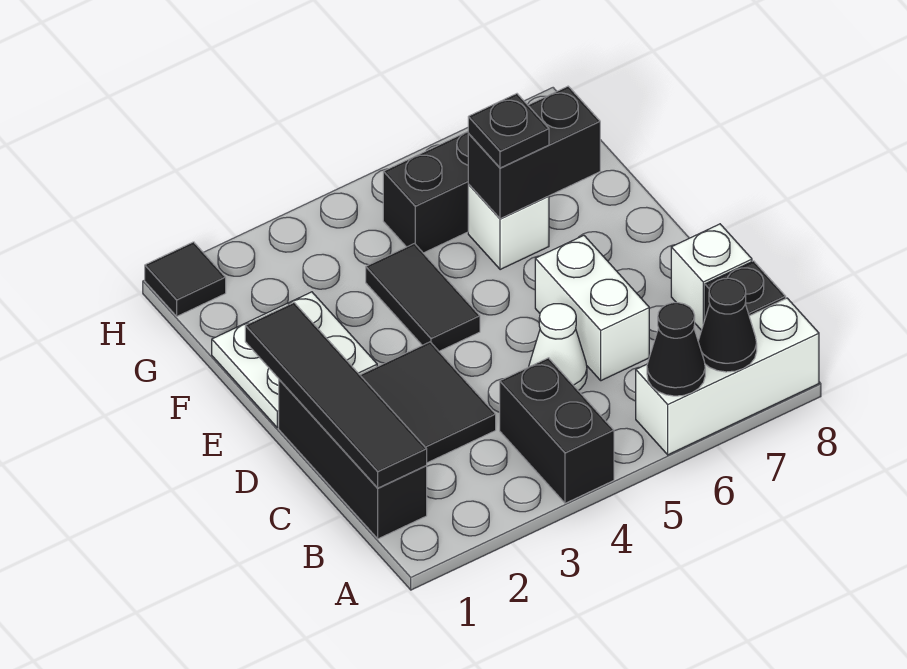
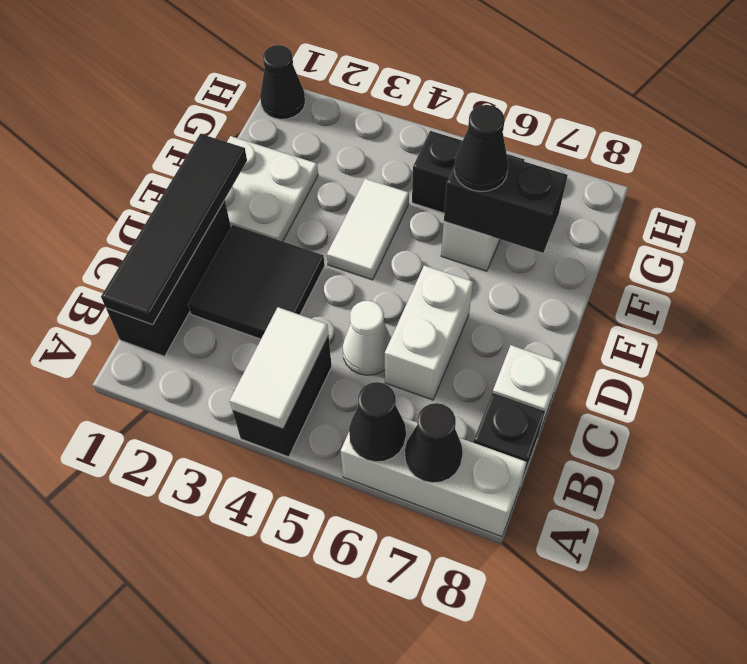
none -> white tile A4:B4 level 2
black tile E4:F4 level 1 -> white tile E4:F4 level 1
black plate F6 level 3 -> black cone F6 level 3
black tile H1 level 1 -> black cone H1 level 1

